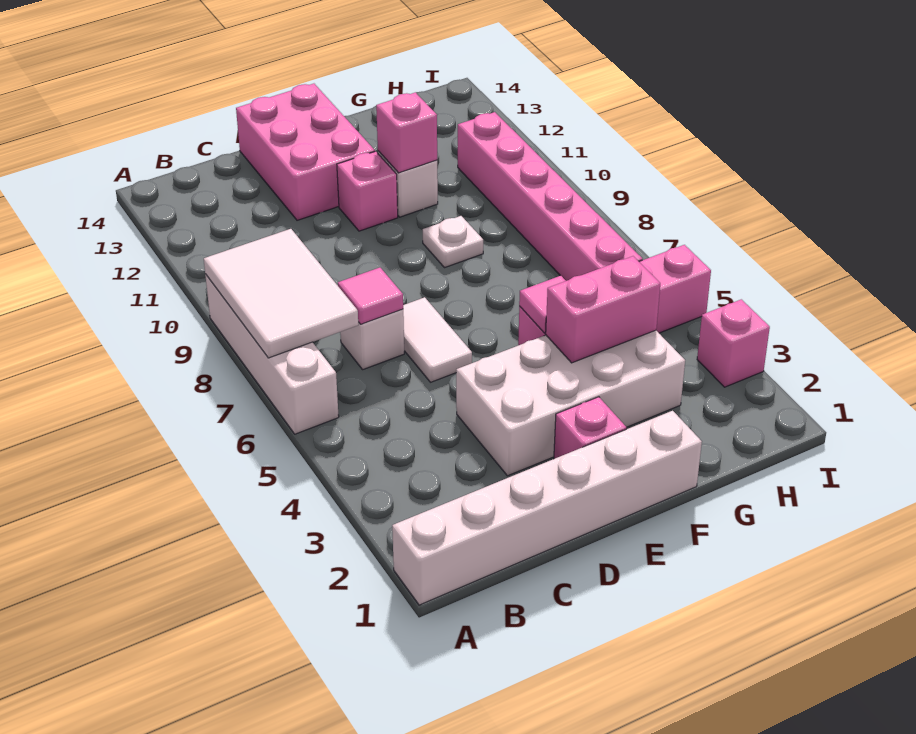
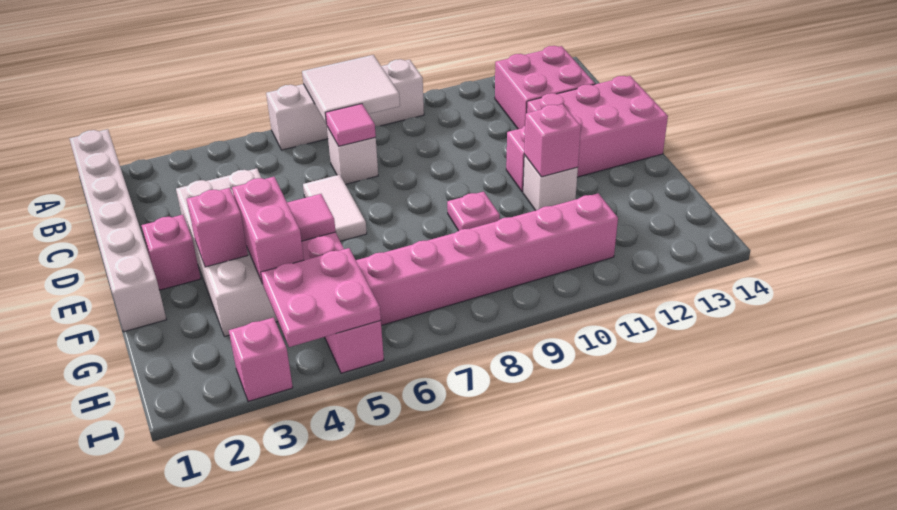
white tile A7:B9 level 2 -> white tile A7:B8 level 2
none -> pink brick B12:C13 level 1
white tile D6:D7 level 1 -> white tile D6:E6 level 1
none -> pink brick F3 level 2
white plate F9 level 1 -> pink plate F9 level 1
none -> pink plate H4:I5 level 2

